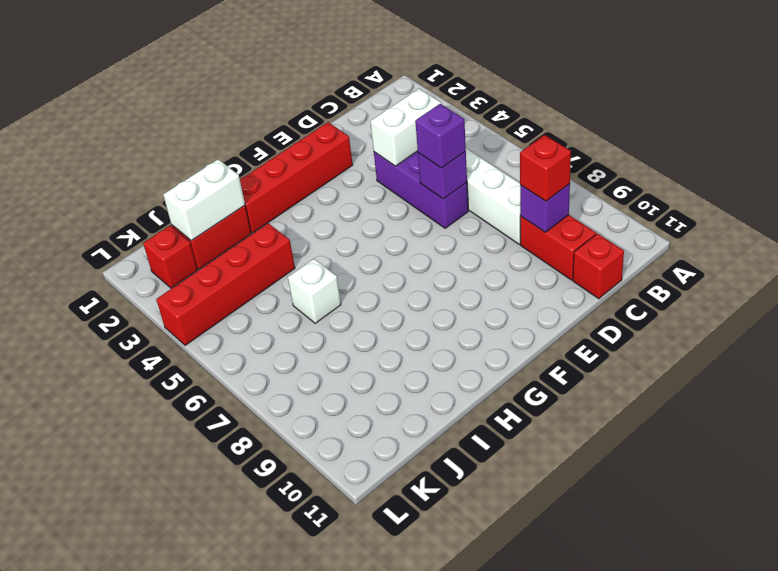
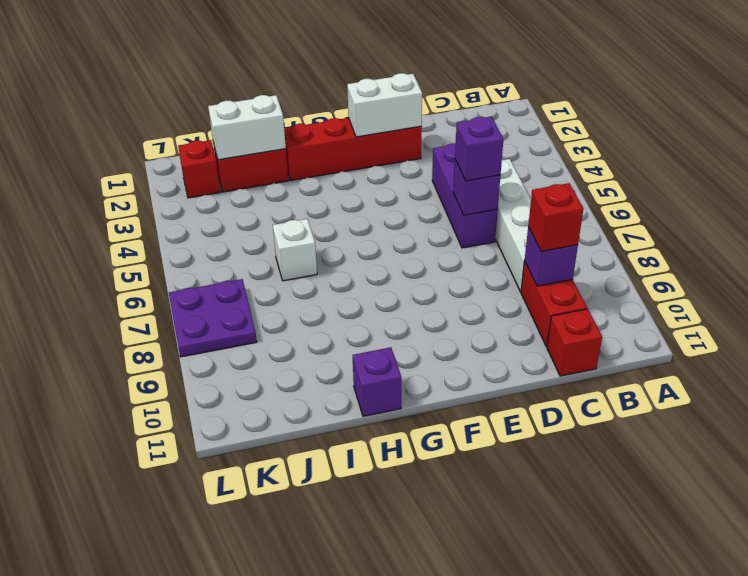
white brick C4:D4 level 2 -> white brick E2:F2 level 2
none -> purple brick H11 level 1
red brick I4:L4 level 1 -> none
none -> purple plate K7:L8 level 1

